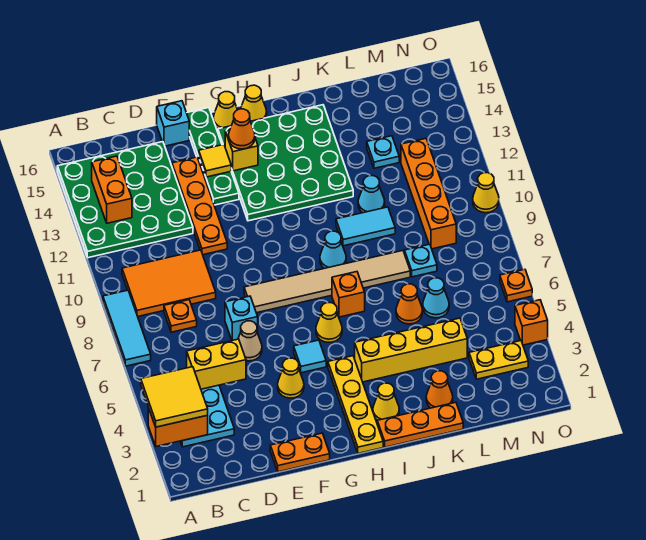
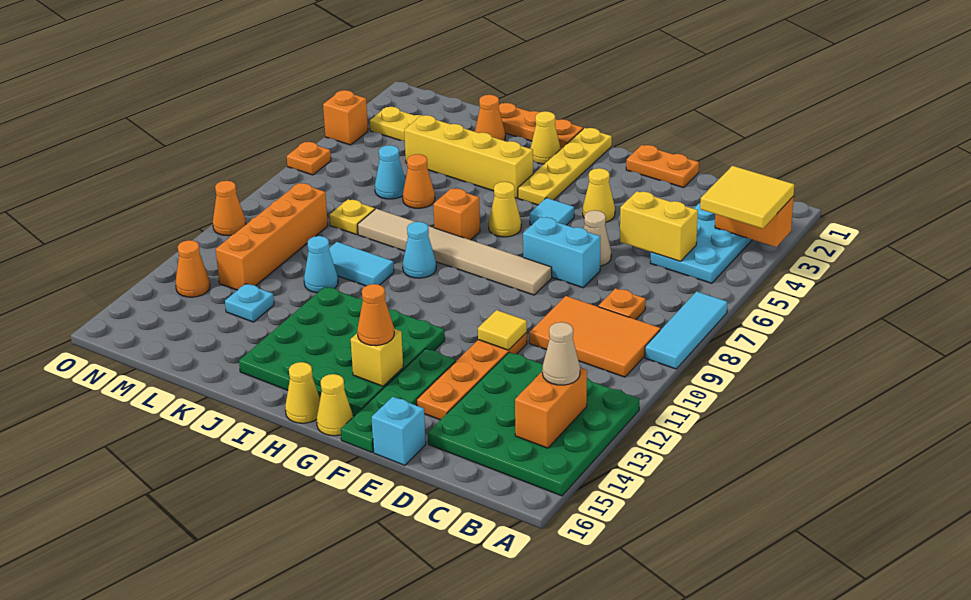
none -> tan cone B13 level 3
cyan brick E7 level 1 -> cyan brick E7:F7 level 1
yellow tile F14 level 2 -> yellow tile E11 level 2
cyan plate L8 level 1 -> yellow plate L8 level 1
none -> orange cone N13 level 1
yellow cone O10 level 1 -> orange cone O10 level 1

